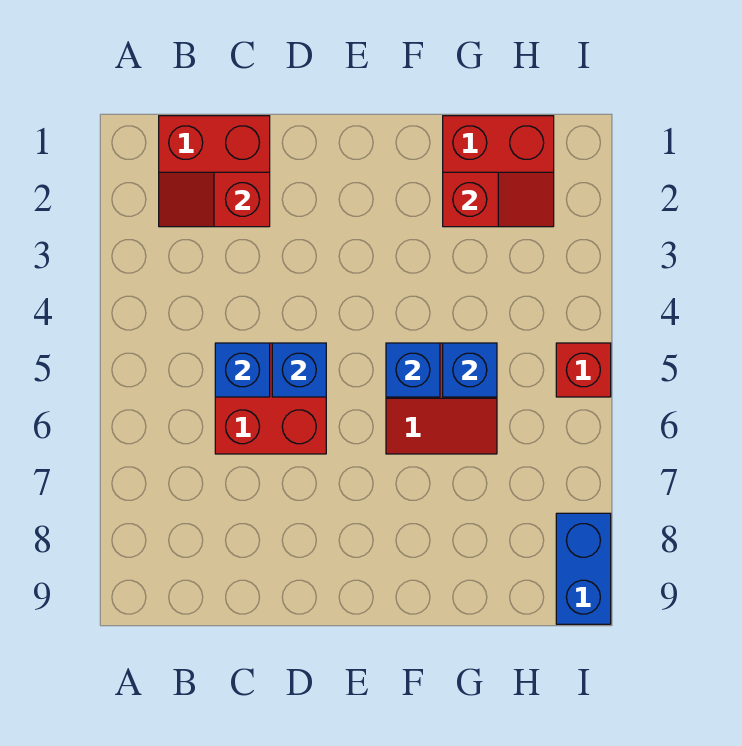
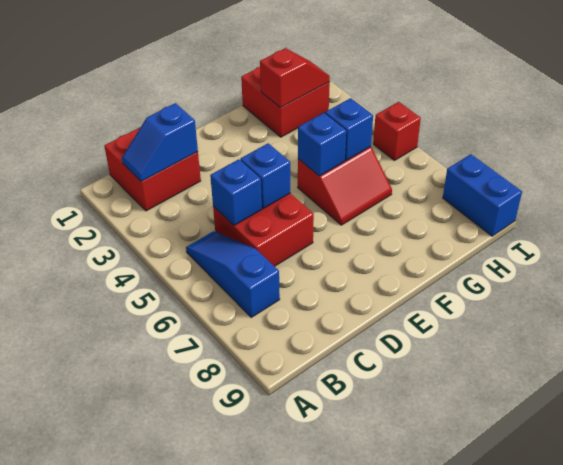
red slope B2:C2 level 2 top C -> blue slope B2:C2 level 2 top C
none -> blue slope B5:B7 level 1 top 7

